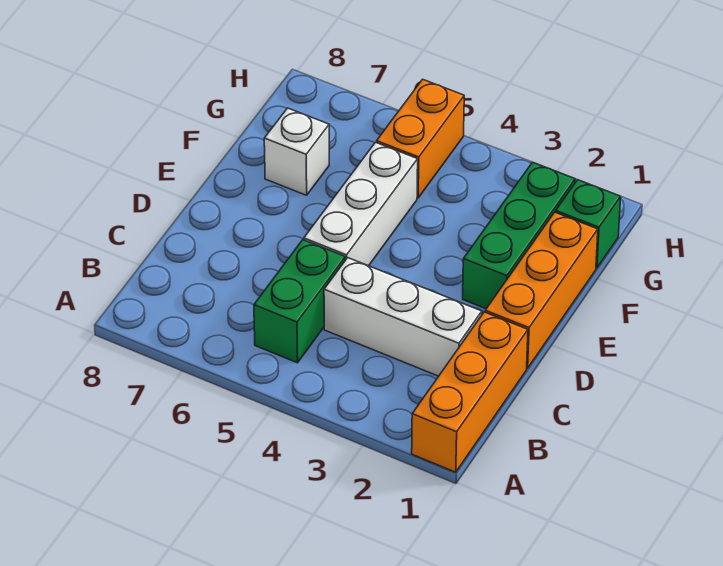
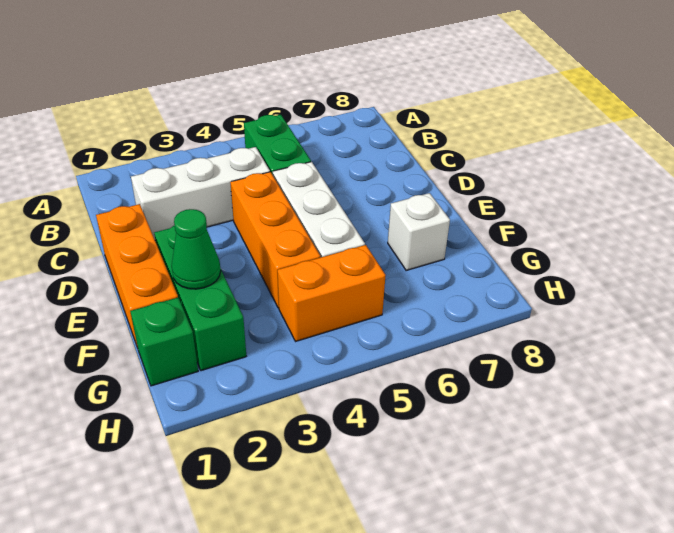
orange brick A1:C1 level 1 -> orange brick D4:F4 level 1
none -> green cone F2 level 2
orange brick G5:H5 level 1 -> orange brick G4:G5 level 1

